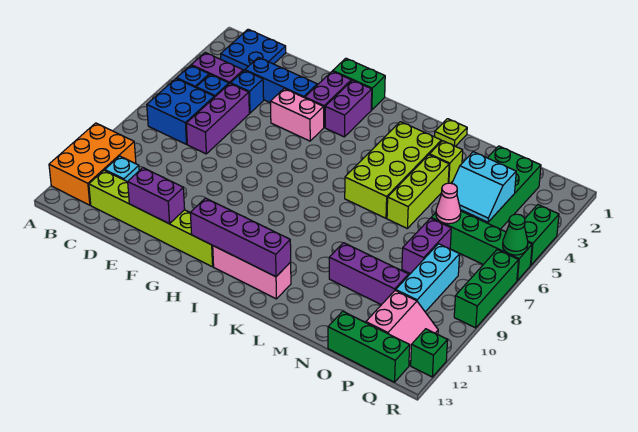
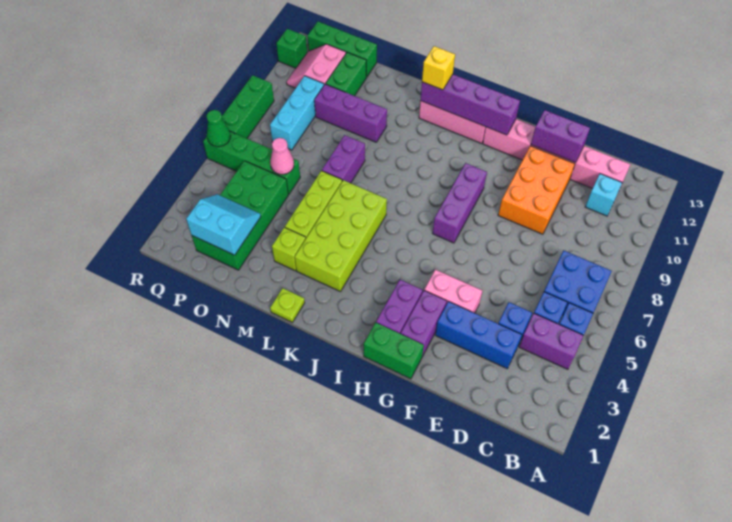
orange brick A10:B12 level 1 -> orange brick E9:F11 level 1
blue plate B1:C2 level 1 -> none
lime brick C12:H12 level 1 -> pink brick C12:H12 level 1
purple brick D5:D7 level 1 -> purple brick H7:H9 level 1
none -> yellow brick K12 level 3
cyan slope O4:P5 level 2 top 4 -> cyan slope O2:P3 level 2 top 2
purple brick O7:O8 level 1 -> purple brick M7:M8 level 1
green brick R4:R5 level 1 -> green brick O11:O12 level 1

